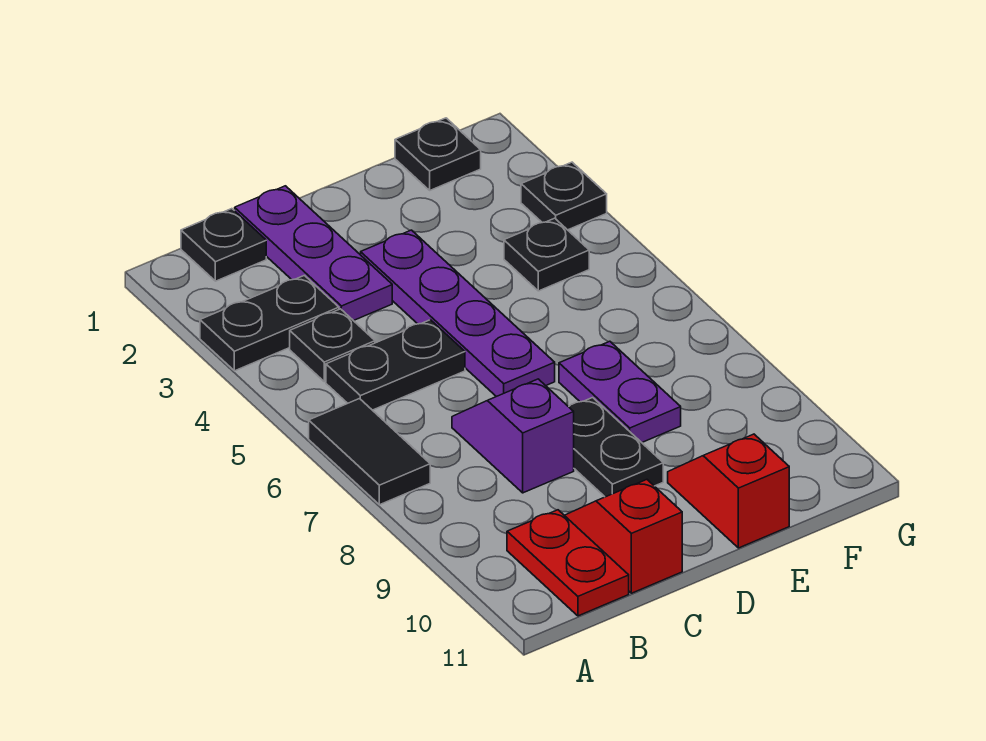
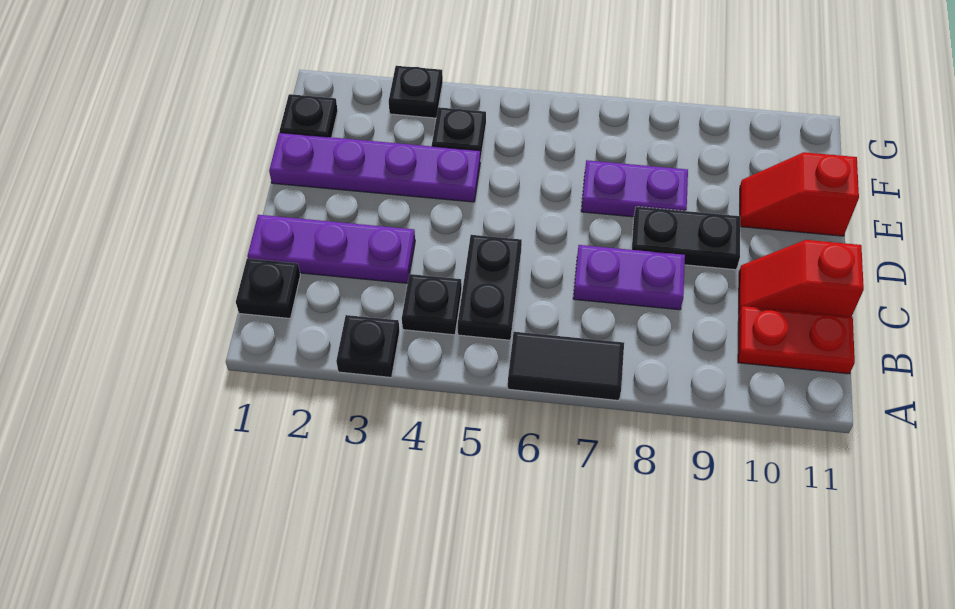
black plate A3:B3 level 1 -> black plate A3 level 1
purple slope C7:C8 level 1 top 8 -> purple plate C7:C8 level 1
purple plate D3:D6 level 1 -> purple plate E1:E4 level 1

